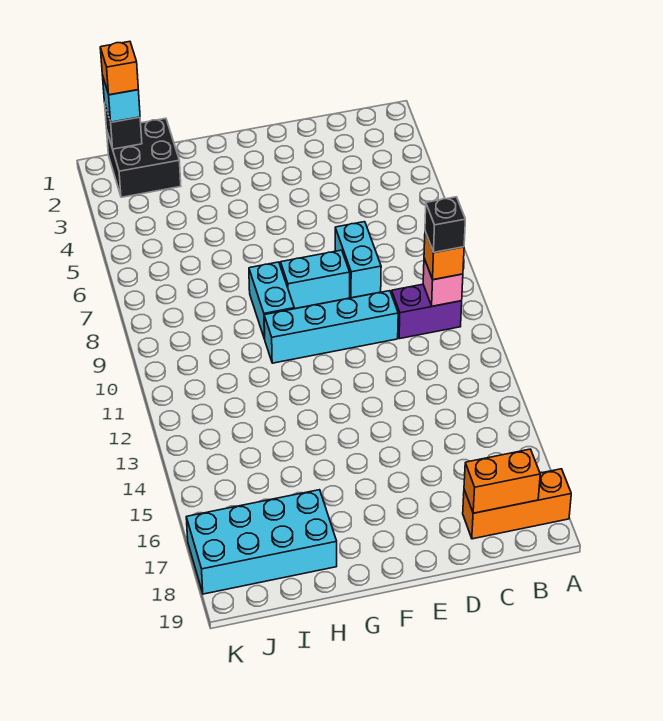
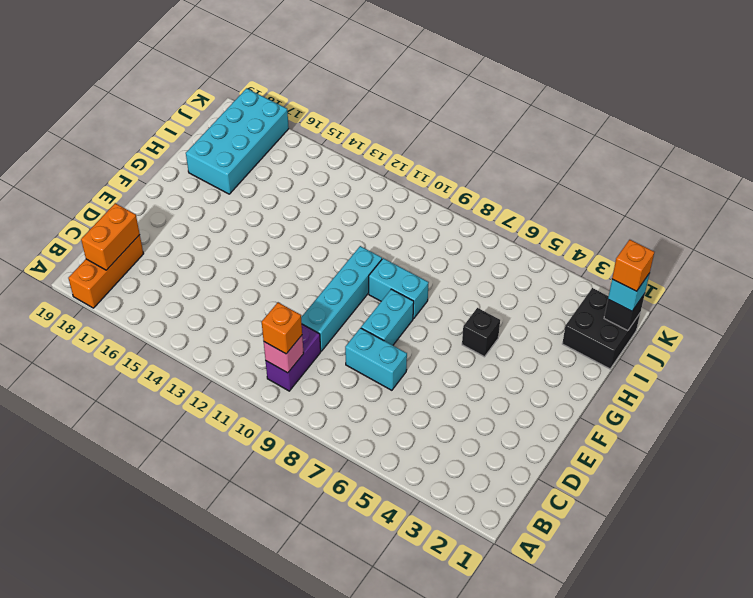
black brick B10 level 4 -> black brick G5 level 1

